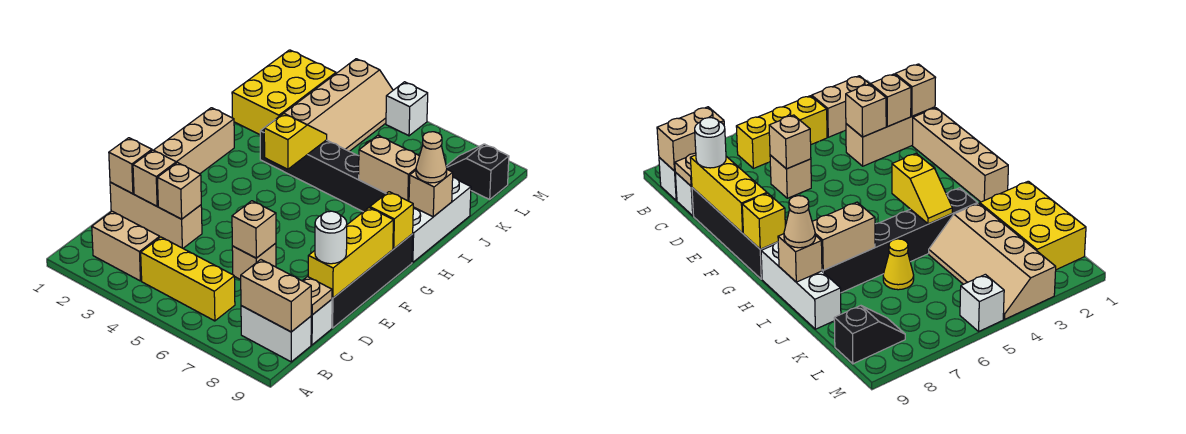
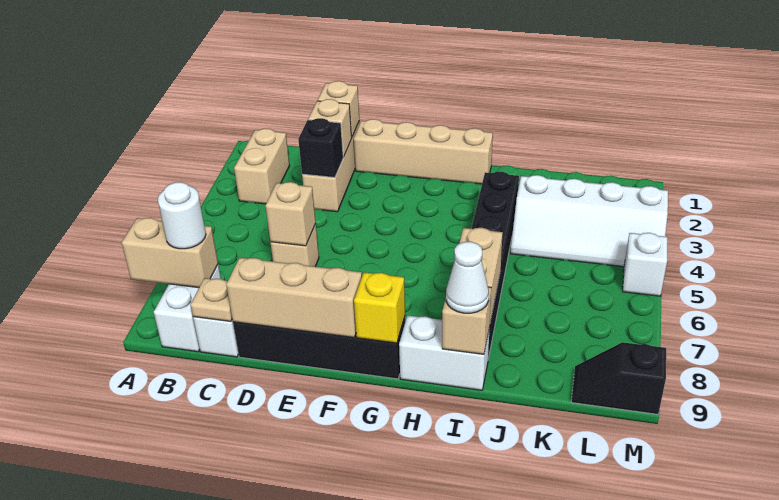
yellow brick B4:B6 level 1 -> none
tan brick B8:B9 level 2 -> tan brick A8:B8 level 2
tan brick D3 level 2 -> black brick D3 level 2
yellow brick D9:F9 level 2 -> tan brick D9:F9 level 2
white round brick D9 level 3 -> white round brick B8 level 3
yellow slope H4:I4 level 2 top H -> none
white brick H9:J9 level 1 -> white brick H9:I9 level 1
tan cone I9 level 3 -> white cone I9 level 3
yellow brick J1:L2 level 1 -> none
tan slope J3:M4 level 1 top 3 -> white slope J3:M4 level 1 top 3
yellow cone J6 level 1 -> none
black slope L8:L9 level 1 top 9 -> black slope L9:M9 level 1 top M

